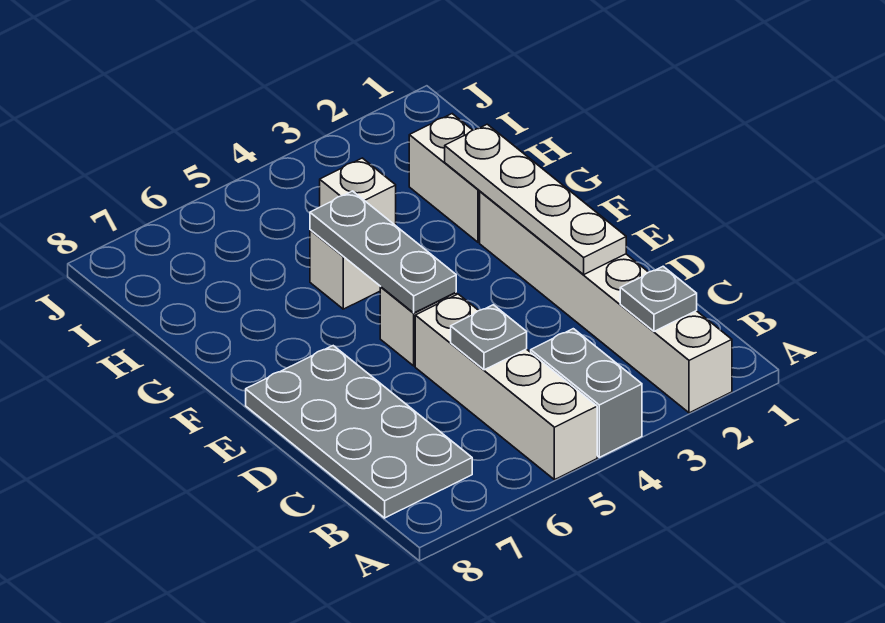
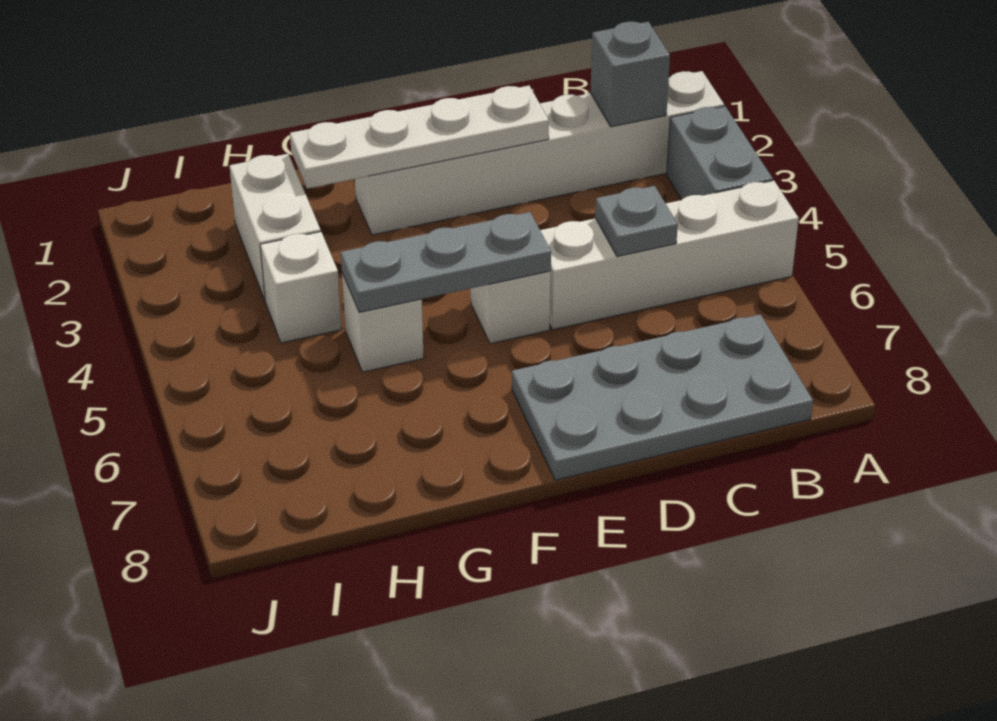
grey brick A4:B4 level 1 -> grey brick A3:A4 level 1
grey plate B2 level 2 -> grey brick B2 level 2
white brick G2:H2 level 1 -> white brick H2:H3 level 1

